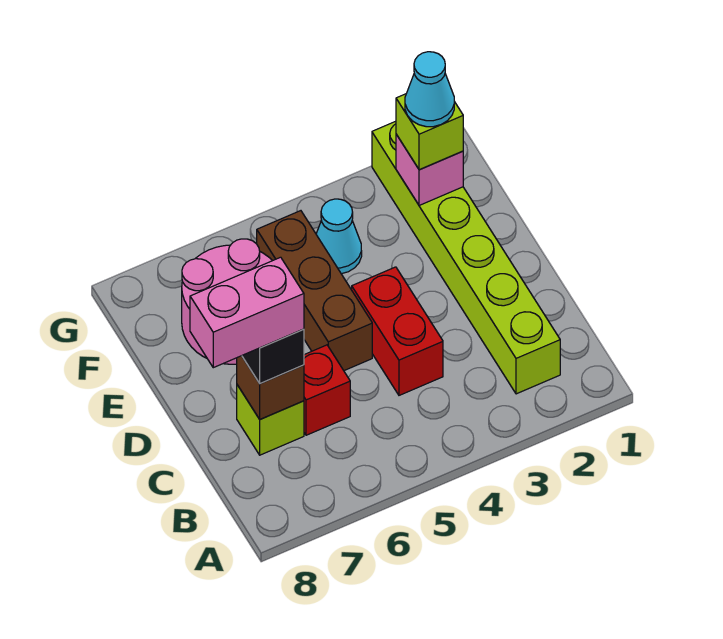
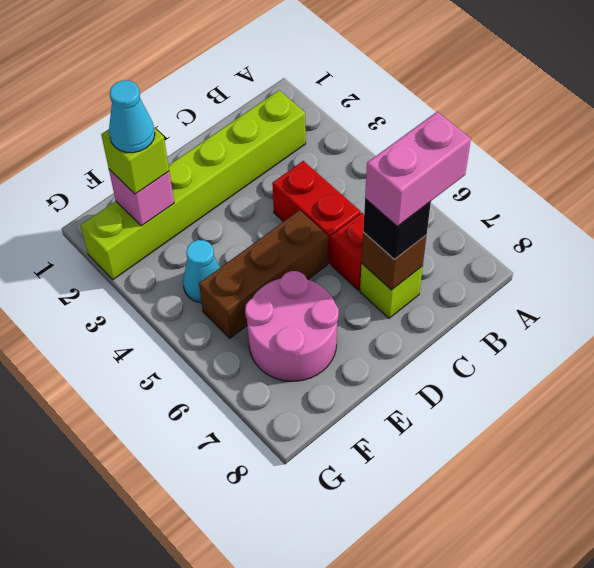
red brick C4:D4 level 1 -> red brick C4:C5 level 1
pink brick C7:C8 level 4 -> pink brick B7:C7 level 4

